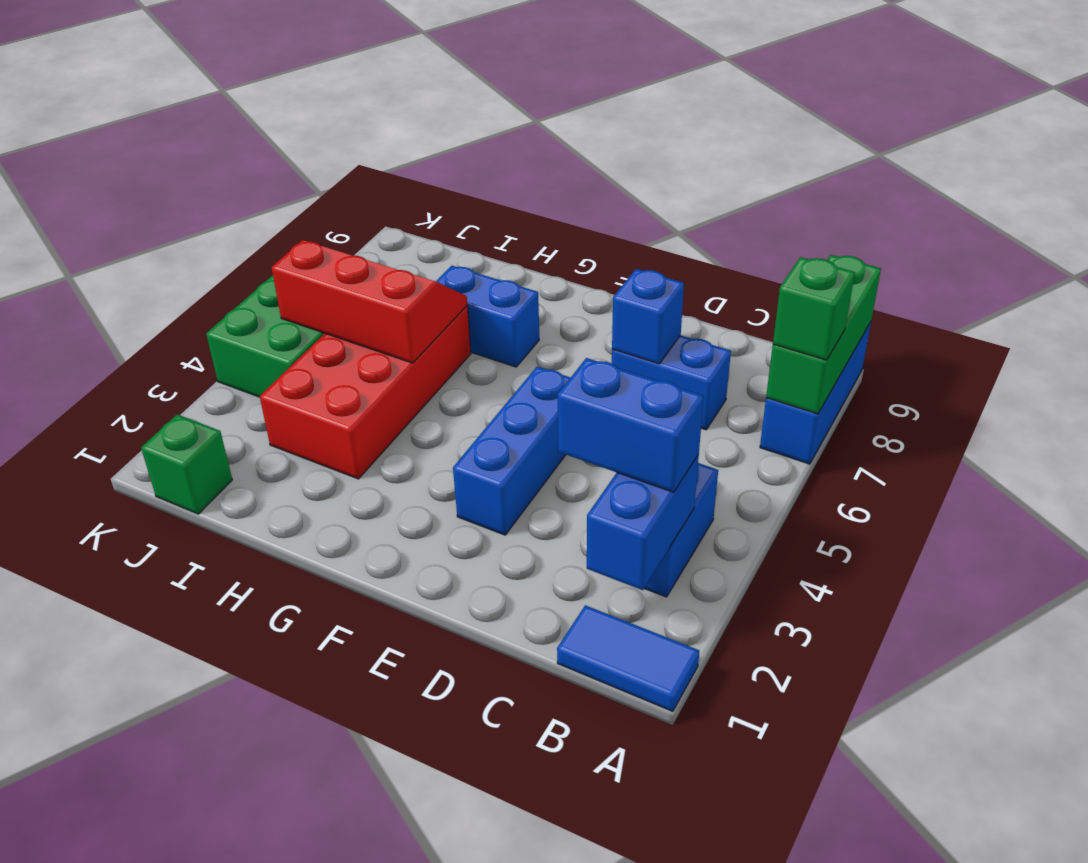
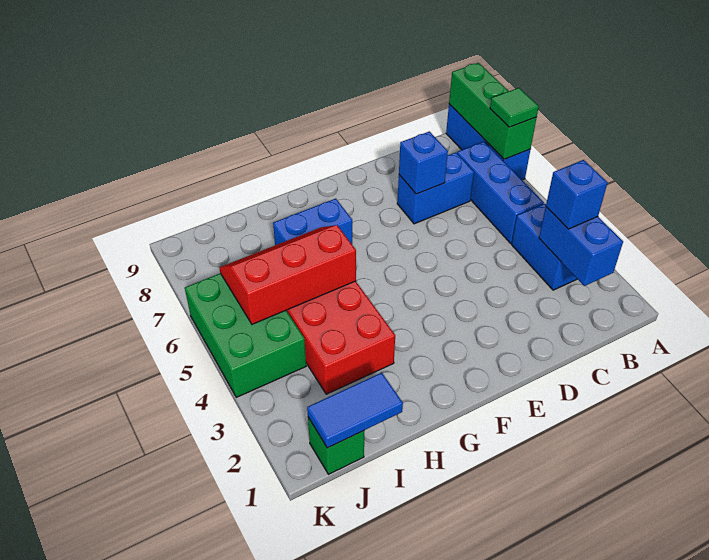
blue tile A1:B1 level 1 -> blue tile I1:J1 level 2
green brick A7 level 3 -> green tile A7 level 3
blue brick B3:C3 level 3 -> blue brick B3 level 3
blue brick E3:E5 level 1 -> blue brick B5:B7 level 1

